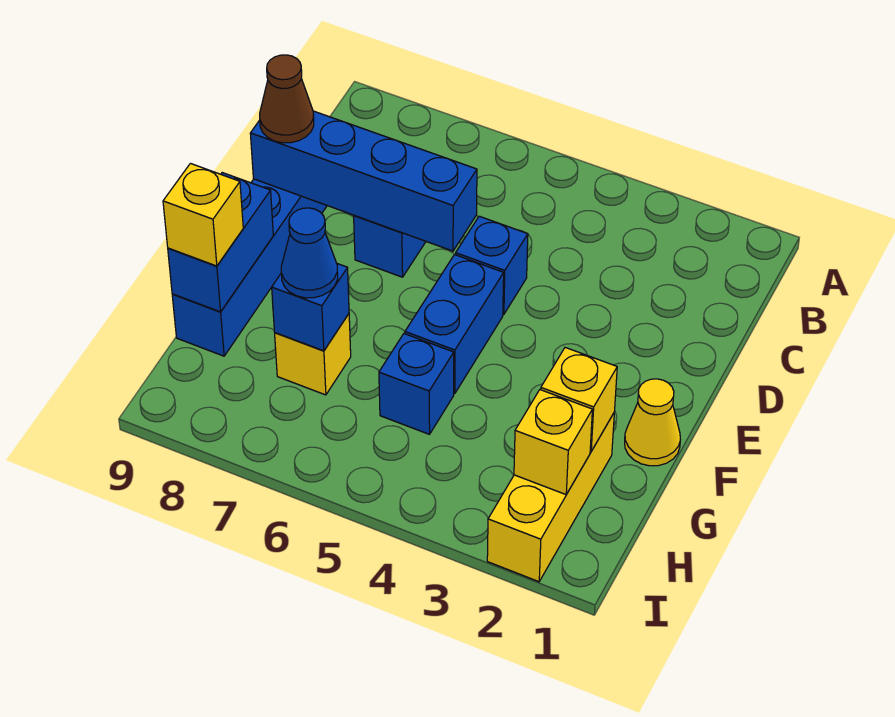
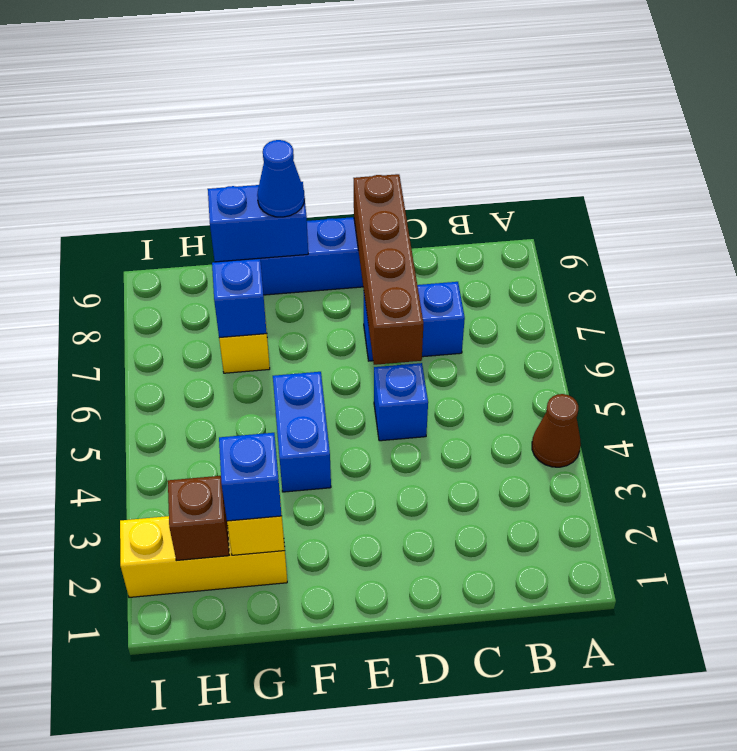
blue brick D6:D9 level 2 -> brown brick D6:D9 level 2
brown cone D9 level 3 -> brown cone A4 level 1
blue brick E5:F5 level 1 -> blue brick F4:F5 level 1
yellow cone F1 level 1 -> none
blue brick G5 level 1 -> blue brick G2 level 3
blue cone G7 level 3 -> blue cone F9 level 3
yellow brick G9 level 3 -> none
yellow brick H2 level 2 -> brown brick H2 level 2

